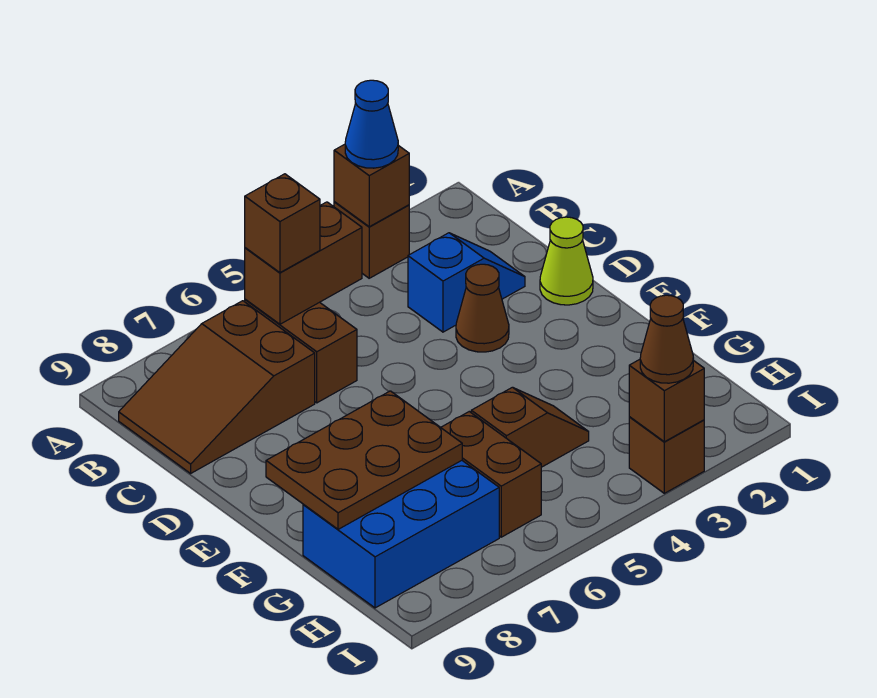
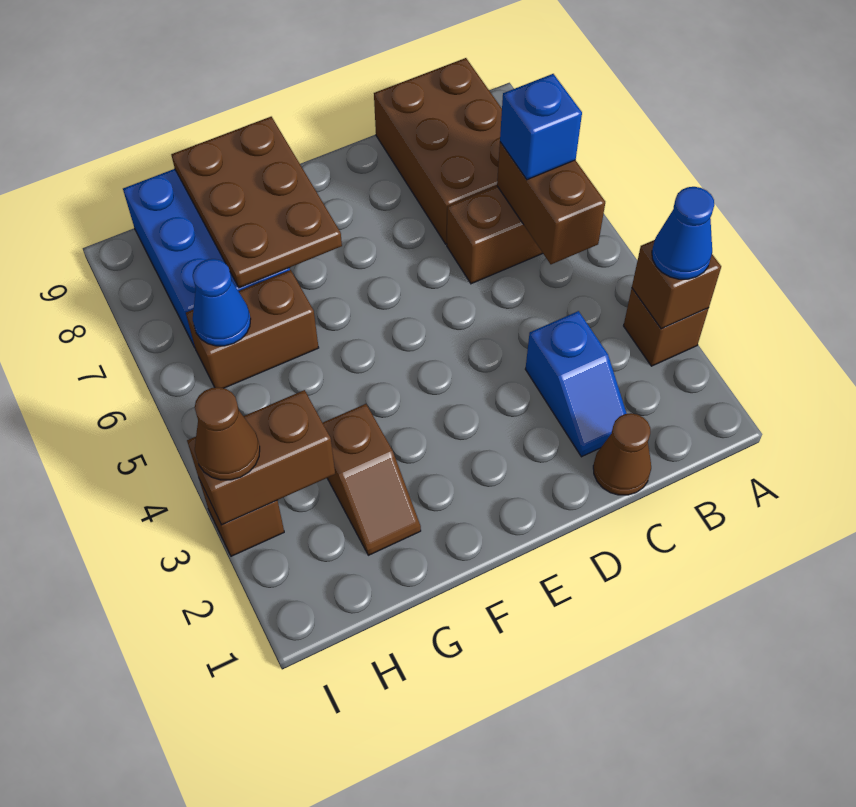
brown brick B6 level 3 -> blue brick B6 level 3
brown slope B7:C9 level 1 top 7 -> brown brick B7:C9 level 1
lime cone D1 level 1 -> none
brown cone D3 level 1 -> brown cone C1 level 1
brown slope G4:G5 level 1 top 5 -> brown slope G2:G3 level 1 top 3
none -> blue cone H6 level 2
brown brick I3 level 2 -> brown brick H3:I3 level 2

